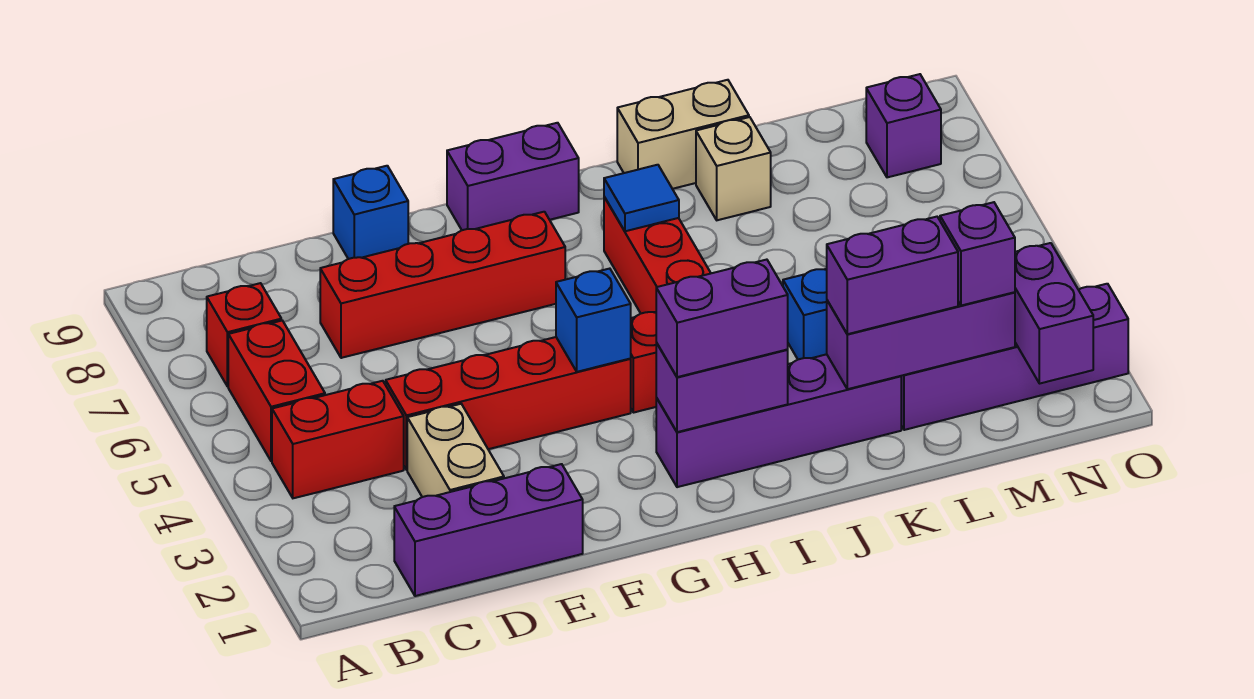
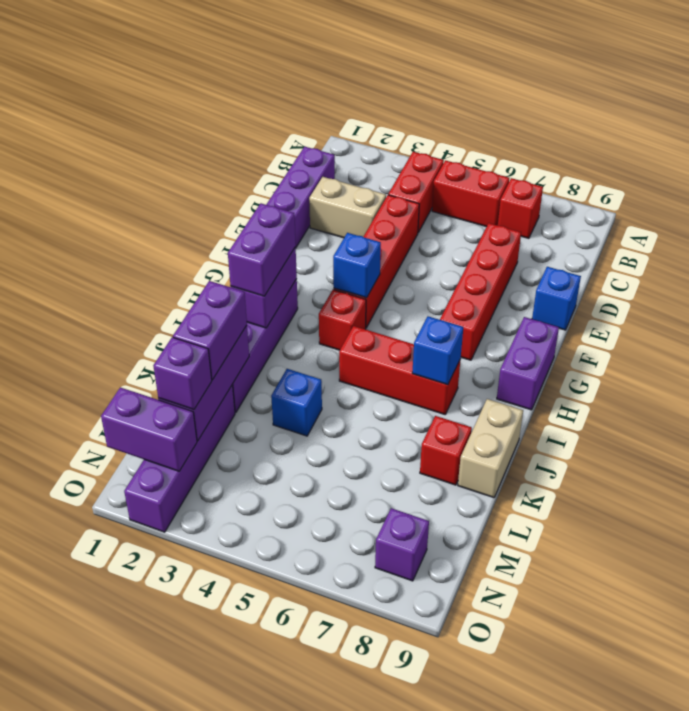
blue tile I7 level 2 -> blue brick I7 level 2
tan brick K8 level 1 -> red brick K8 level 1

